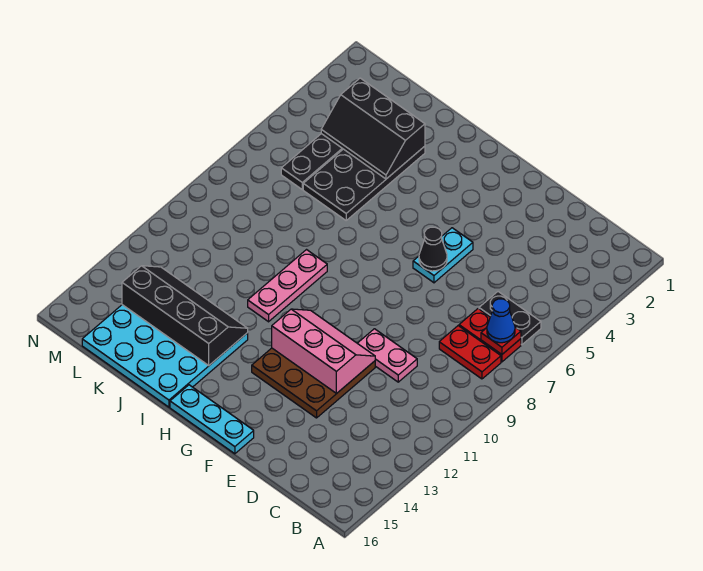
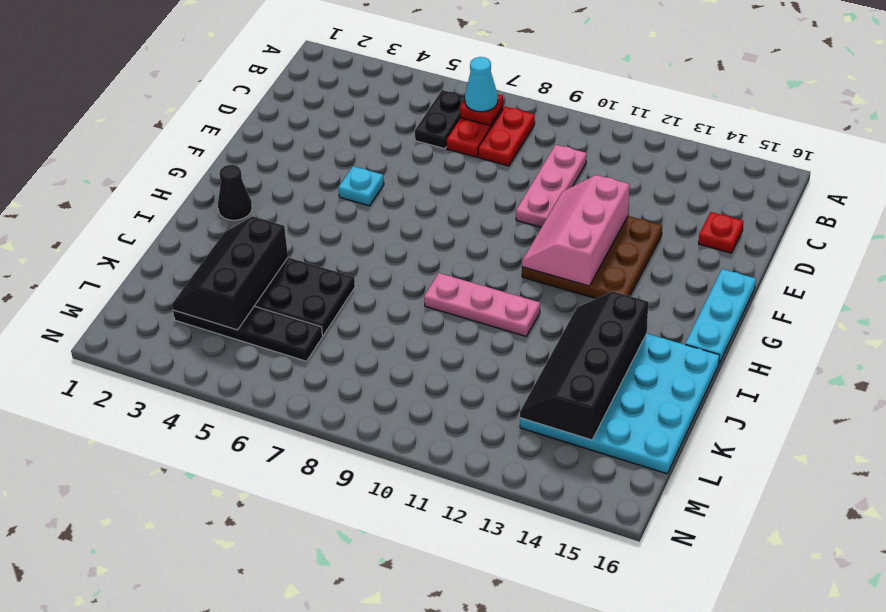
blue cone B7 level 3 -> cyan cone B7 level 3
pink plate D10:E10 level 1 -> pink plate C10:E10 level 1
none -> red plate D15 level 1
cyan plate F5:F6 level 1 -> cyan plate F5 level 1
black cone F6 level 2 -> black cone H2 level 1
black slope J3:L4 level 2 top 3 -> black slope J3:L4 level 2 top 4

